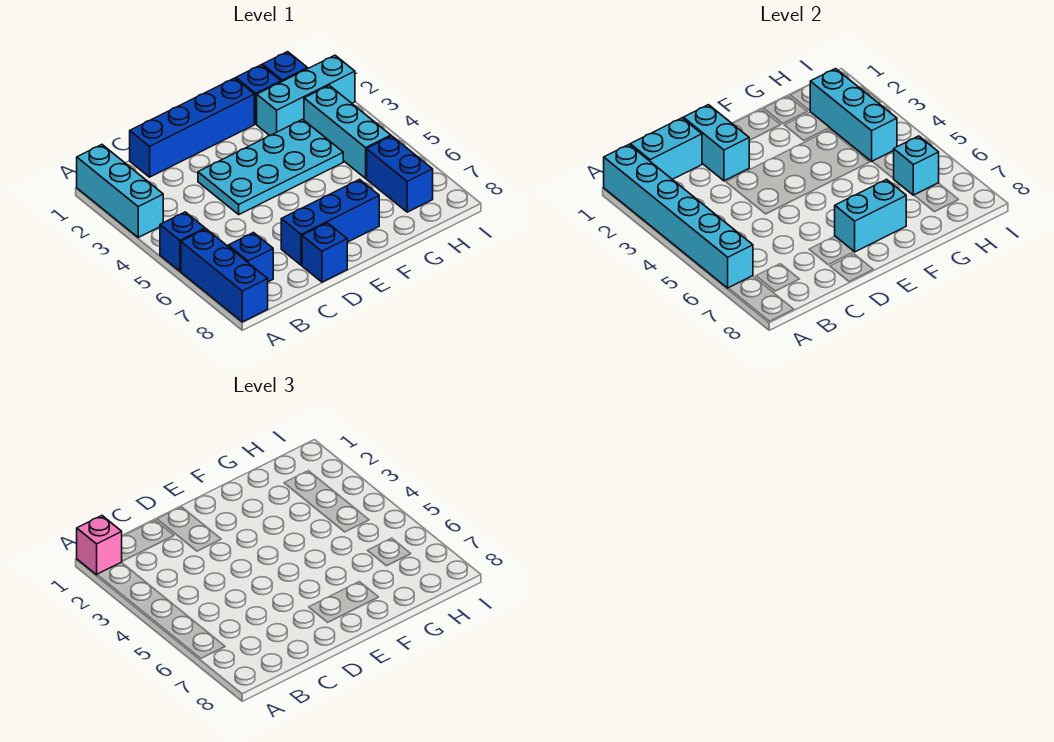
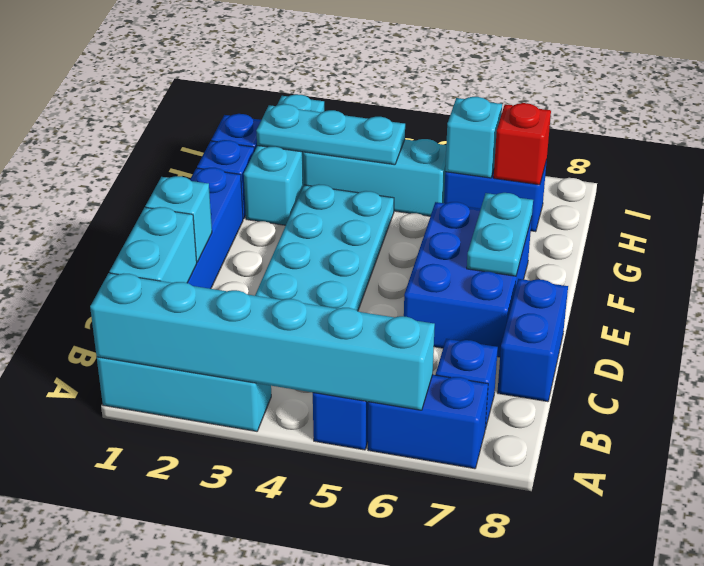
pink brick A1 level 3 -> none
blue brick A6:A8 level 1 -> blue brick A6:A7 level 1
cyan brick D1:D2 level 2 -> cyan brick D1 level 2
blue brick D7:F7 level 1 -> blue brick D6:F7 level 1
blue brick D8 level 1 -> blue brick C8:D8 level 1
cyan brick E7:F7 level 2 -> cyan plate E7:F7 level 2
cyan brick H2:H4 level 2 -> cyan plate H2:H4 level 2
none -> red brick H7 level 2

